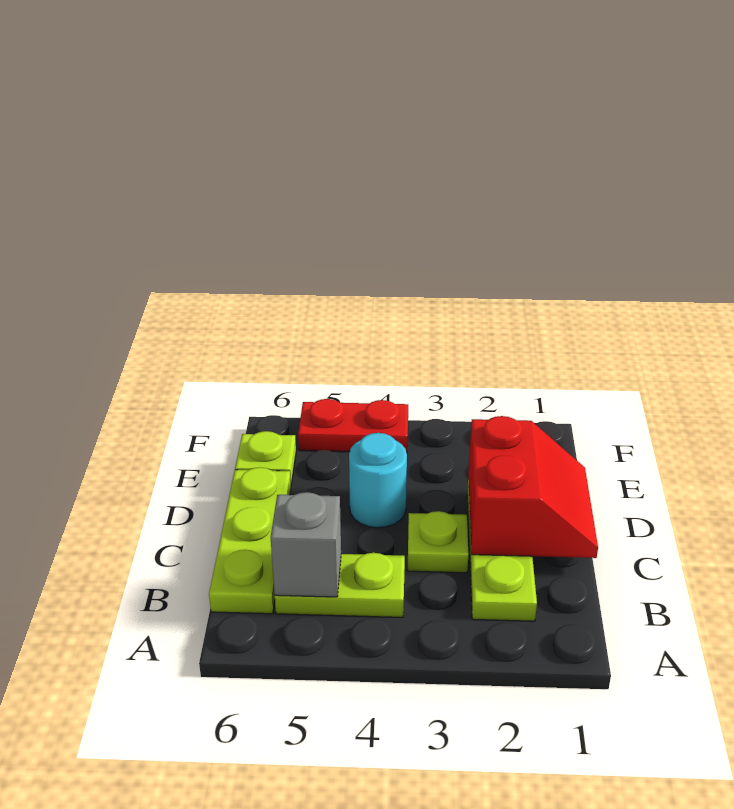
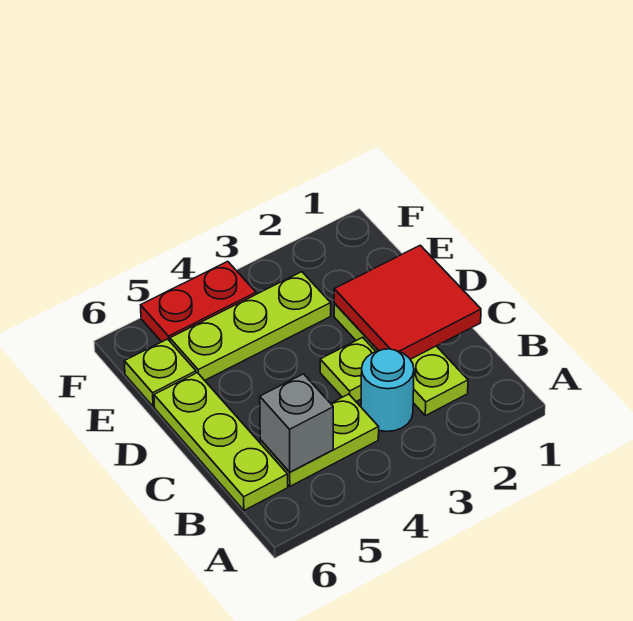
red slope C1:D2 level 2 top 2 -> red tile C1:D2 level 2
cyan round brick D4 level 1 -> cyan round brick B3 level 1
none -> lime plate E3:E5 level 1

